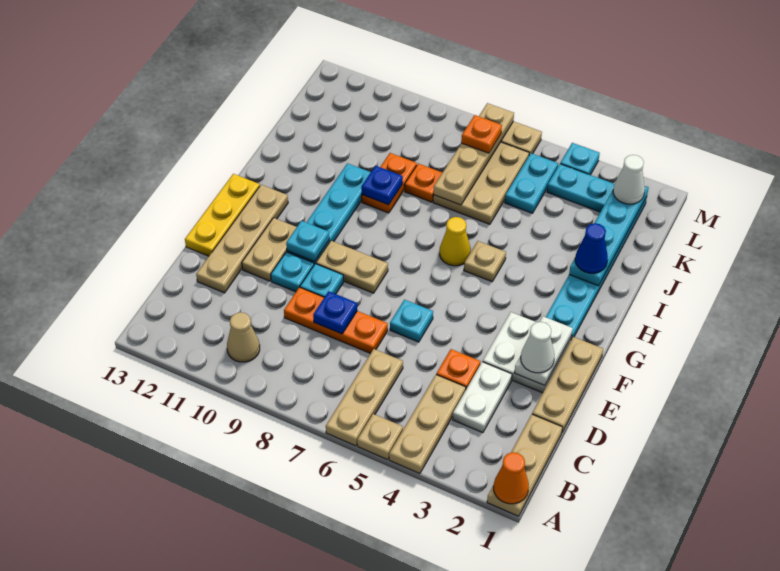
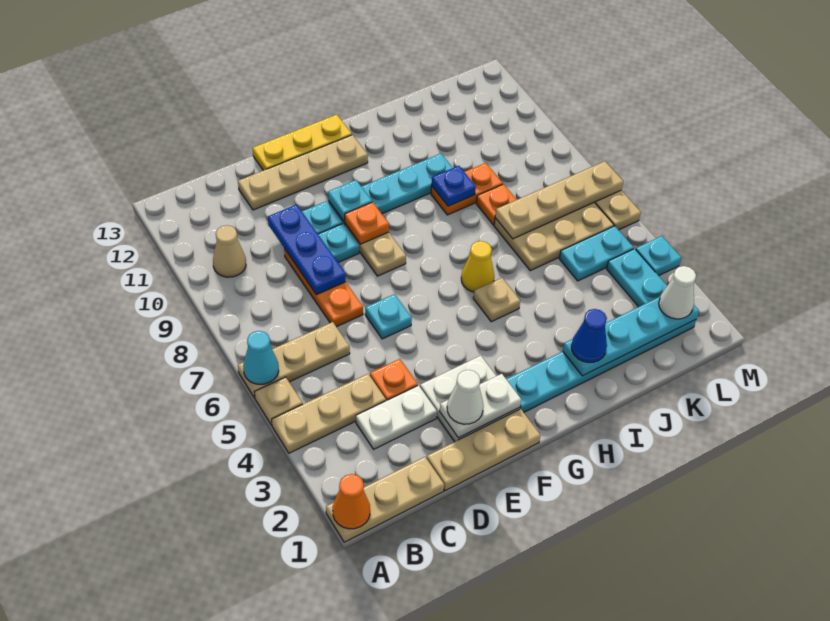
none -> cyan cone A6 level 2
blue plate D8 level 2 -> blue plate D8:D10 level 2
tan plate E11:F11 level 1 -> none
orange plate L7 level 3 -> orange plate F9 level 2

